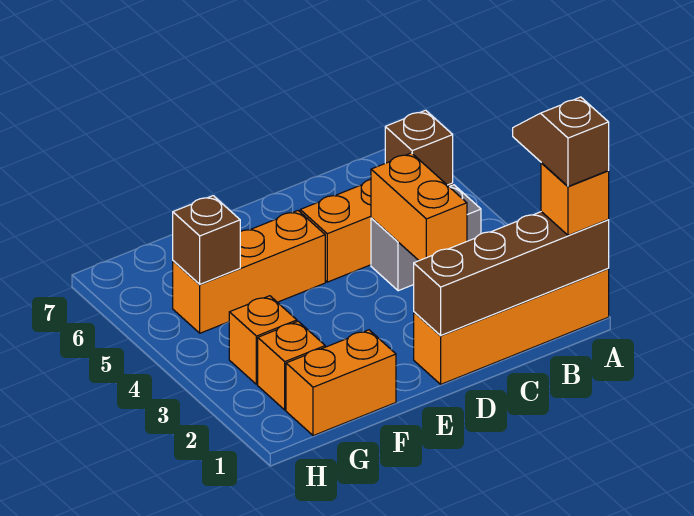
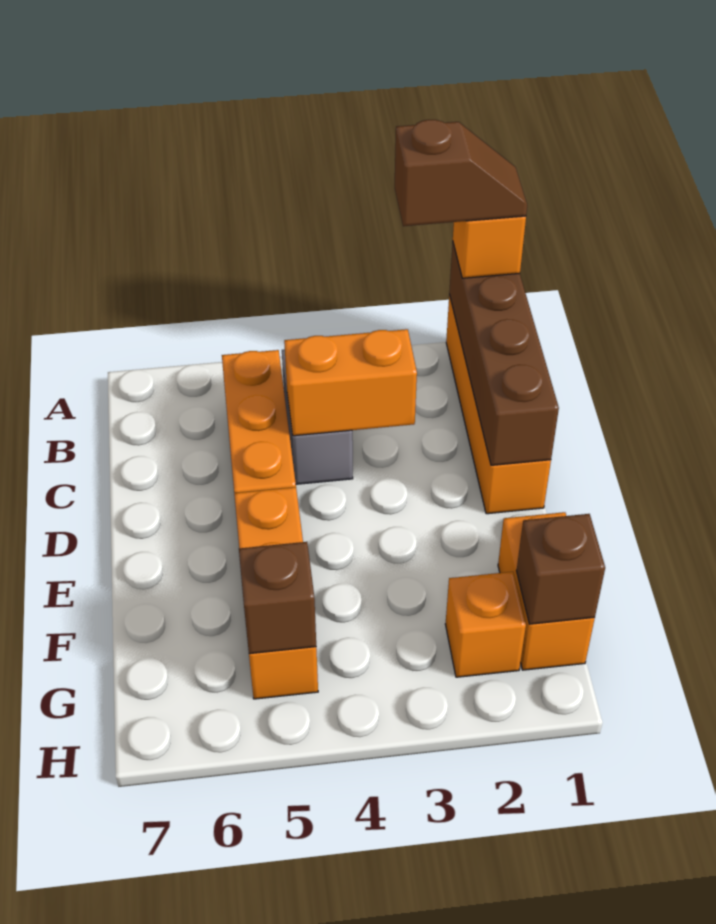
brown slope A1:A2 level 4 top 1 -> brown slope A1:A2 level 4 top 2
brown brick B5 level 2 -> brown brick G1 level 2
orange brick G3 level 1 -> none

